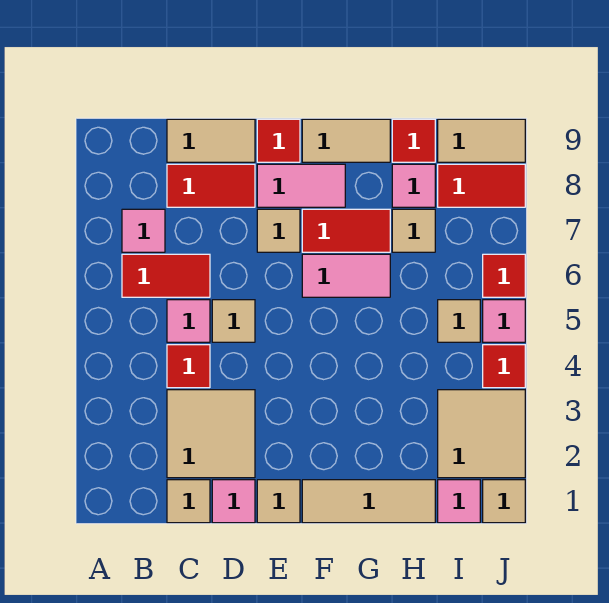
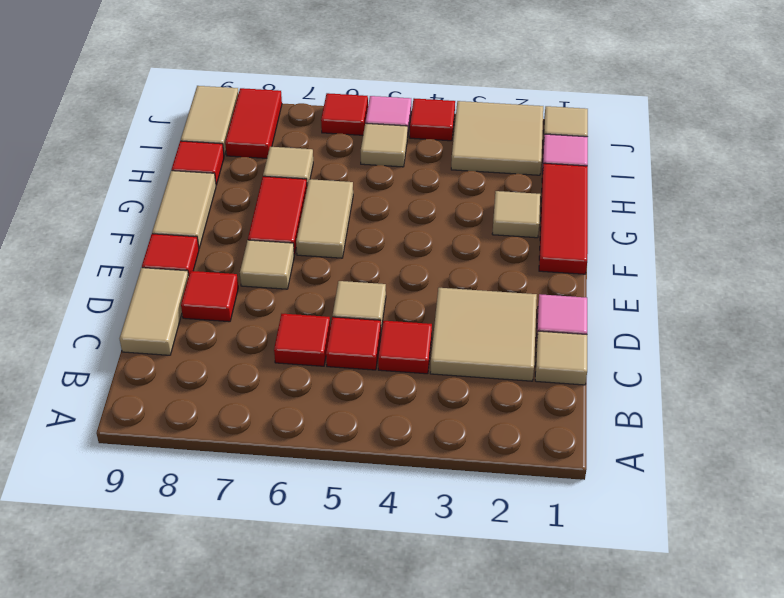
red tile B6:C6 level 1 -> red tile C6 level 1
pink tile B7 level 1 -> none
pink tile C5 level 1 -> red tile C5 level 1
red tile C8:D8 level 1 -> red tile D8 level 1
tan tile E1 level 1 -> tan tile G2 level 1
pink tile E8:F8 level 1 -> none
tan tile F1:H1 level 1 -> red tile F1:H1 level 1
pink tile F6:G6 level 1 -> tan tile F6:G6 level 1
pink tile H8 level 1 -> none

